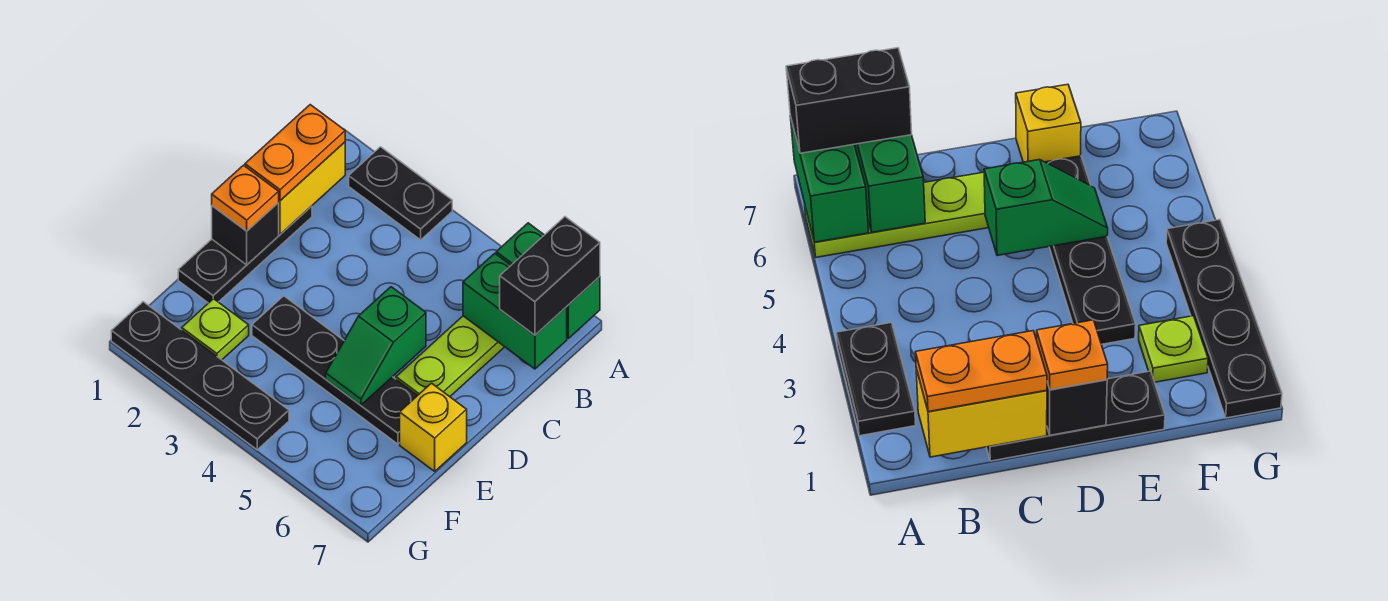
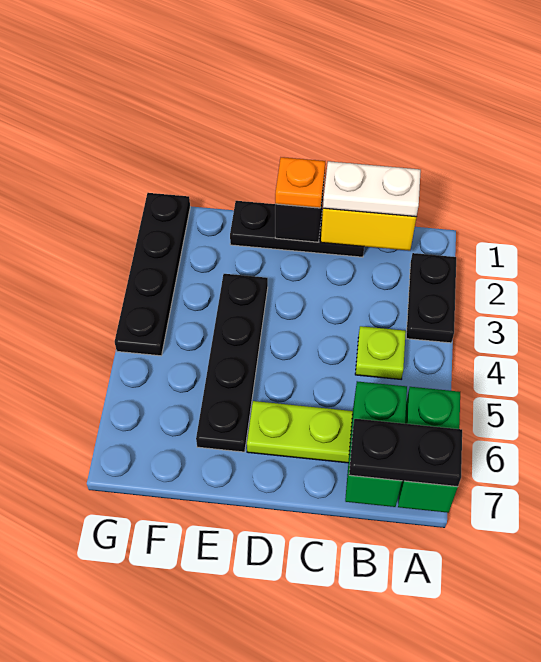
black brick A7:B7 level 3 -> black plate A7:B7 level 3
orange plate B1:C1 level 3 -> white plate B1:C1 level 3
green slope D5:E5 level 2 top D -> none
yellow brick E7 level 1 -> none
lime plate F2 level 1 -> lime plate B4 level 1

